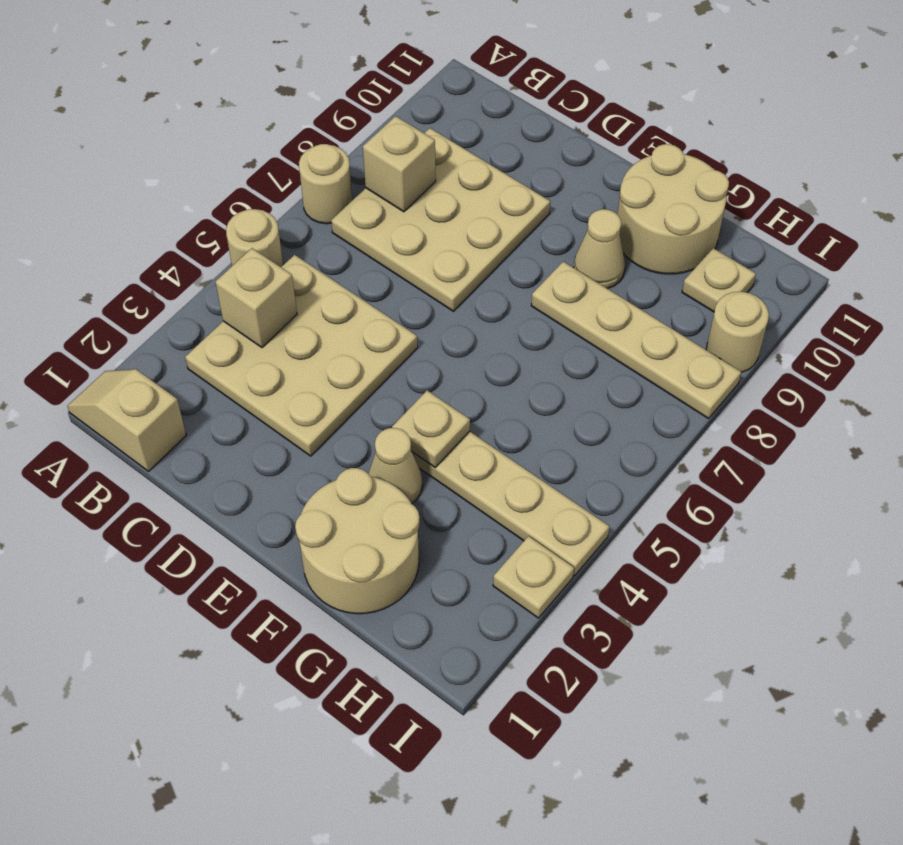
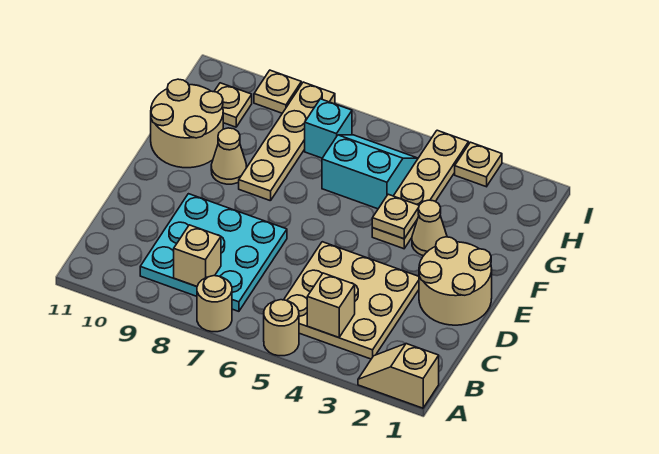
tan slope A1:B1 level 1 top B -> tan slope A1:A2 level 1 top 1
tan plate B7:D9 level 1 -> cyan plate B7:D9 level 1
tan round brick F1:G2 level 1 -> tan round brick D1:E2 level 1
none -> cyan slope G5:H6 level 1 top G
none -> cyan brick H7 level 1
tan round brick I9 level 1 -> tan plate I9 level 1

